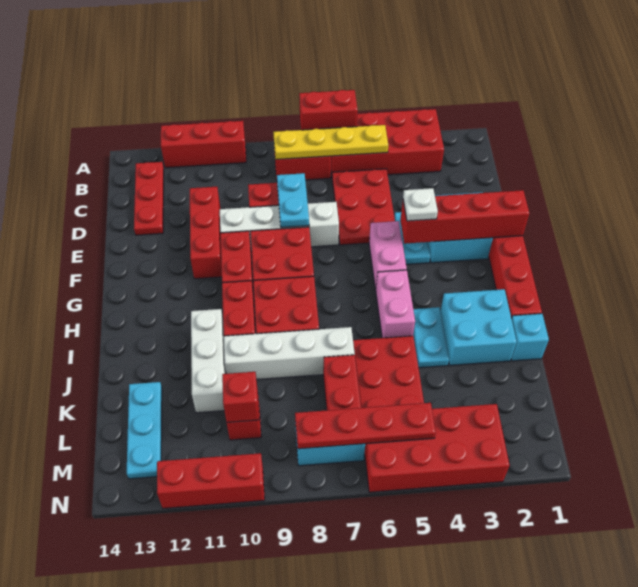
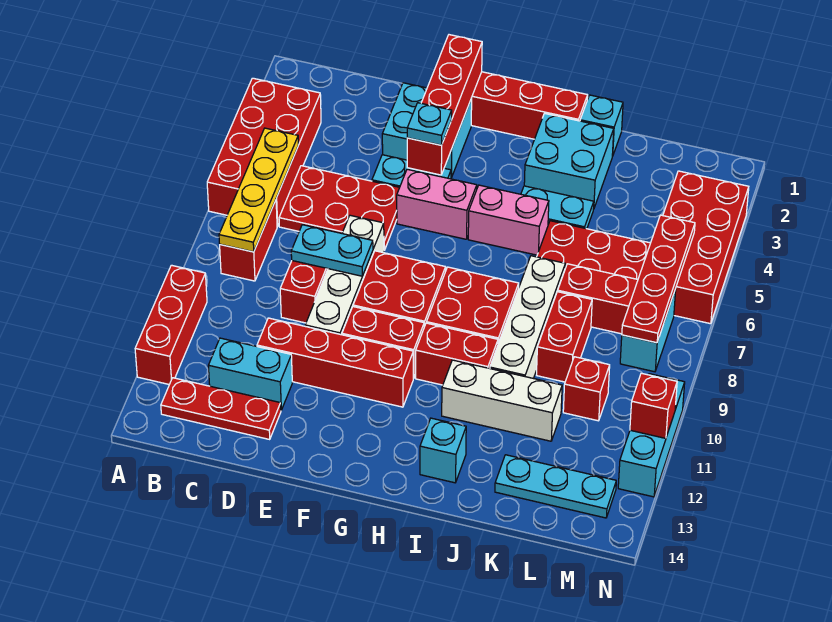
red brick A6:A7 level 2 -> red brick K8:K9 level 1
none -> cyan brick C12:D12 level 1
red brick D11:F11 level 1 -> red brick D11:G11 level 1
white plate F4 level 3 -> cyan plate F4 level 3
none -> cyan brick I13 level 1
red brick L10 level 2 -> red brick N11 level 2
red brick N10:N12 level 1 -> cyan brick N10:N12 level 1

